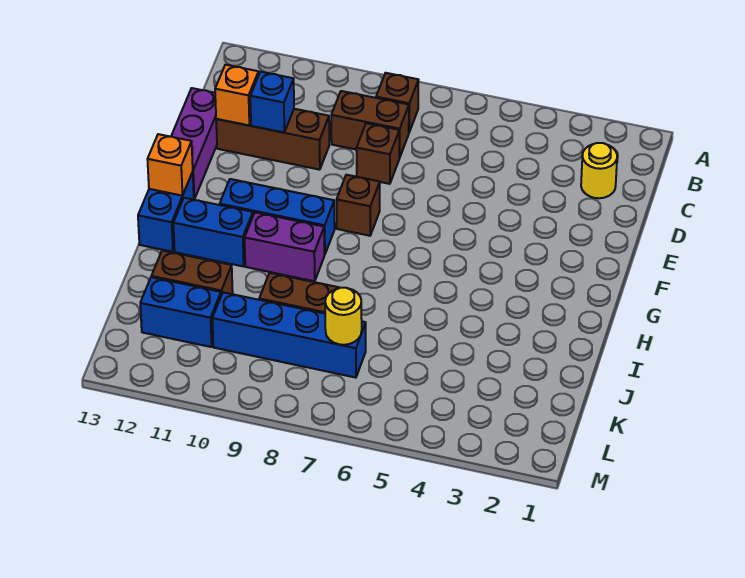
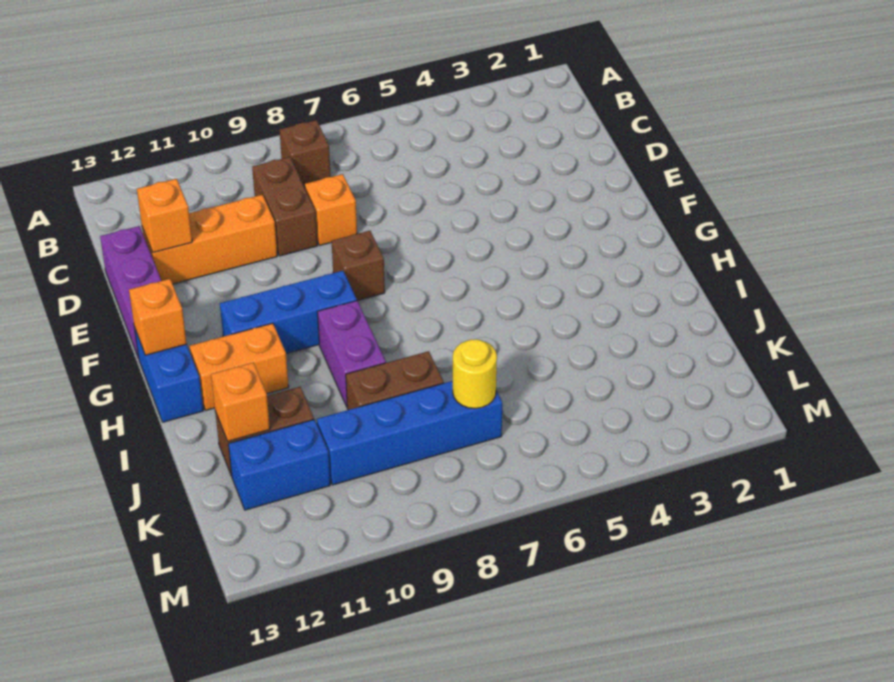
yellow round brick C2 level 1 -> none
brown brick C8:C9 level 1 -> brown brick C9:D9 level 1
brown brick D8 level 1 -> orange brick D8 level 1
brown brick D10:D12 level 1 -> orange brick D10:D12 level 1
blue brick D11 level 2 -> none
purple brick H9:H10 level 1 -> purple brick H9:I9 level 1
blue brick H11:H12 level 1 -> orange brick H11:H12 level 1
none -> orange brick J12 level 2

